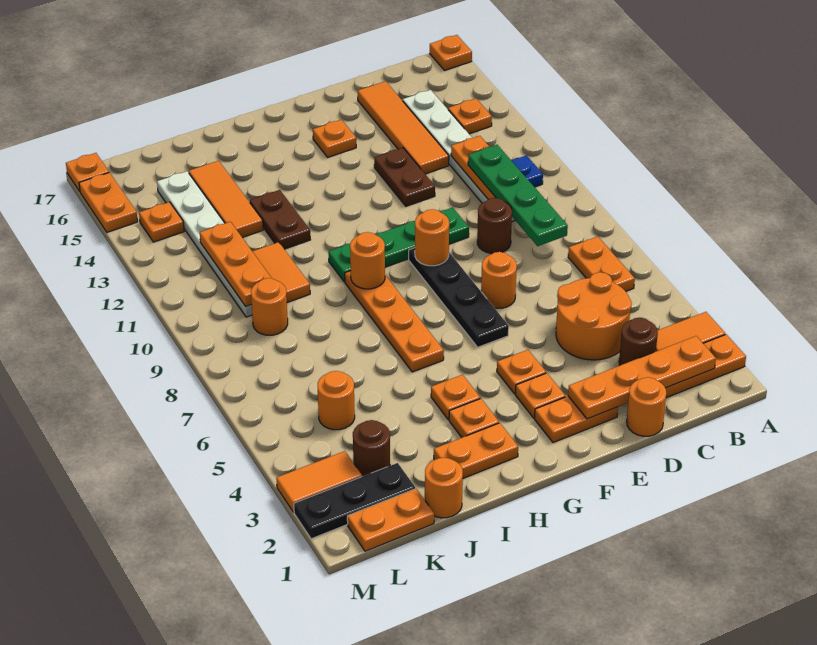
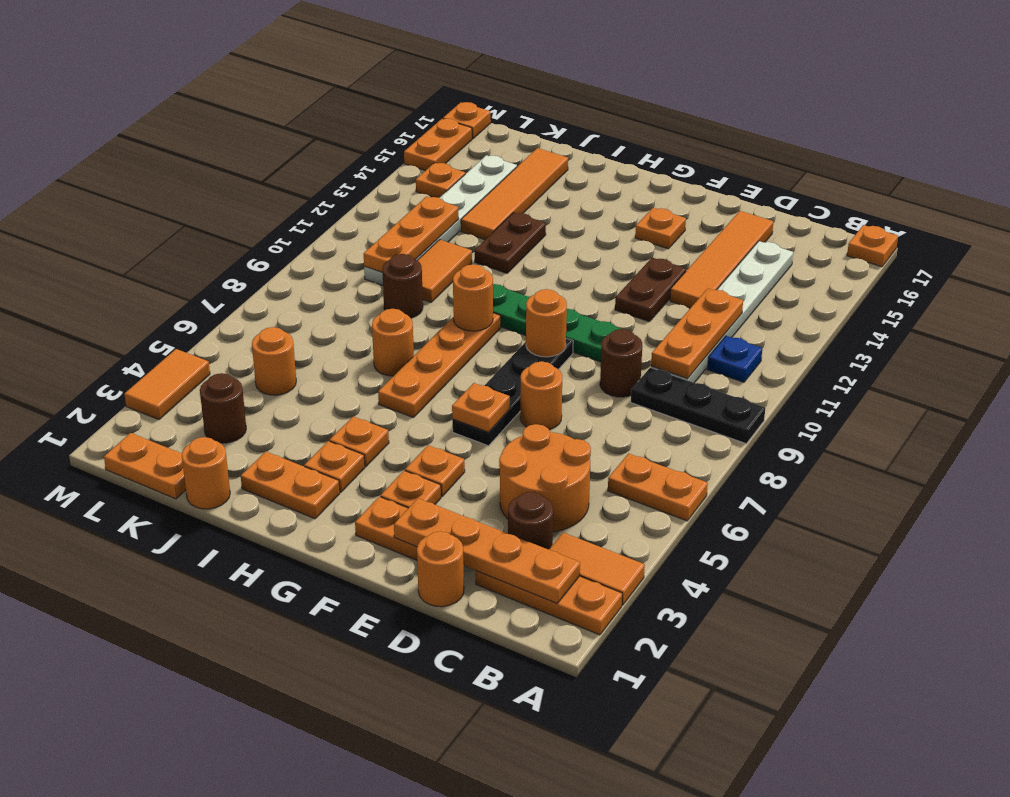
orange plate B6:B7 level 1 -> orange plate A6:B6 level 1
orange plate B14 level 1 -> orange plate F6 level 2
green plate C8:C11 level 3 -> none
none -> brown round brick J9 level 1
orange tile J13:J15 level 1 -> orange tile J13:J16 level 1
black plate K2:M2 level 1 -> black plate A9:C9 level 1
orange round brick K9 level 1 -> orange round brick I7 level 1
orange tile L3:M3 level 1 -> orange tile M3:M4 level 1

